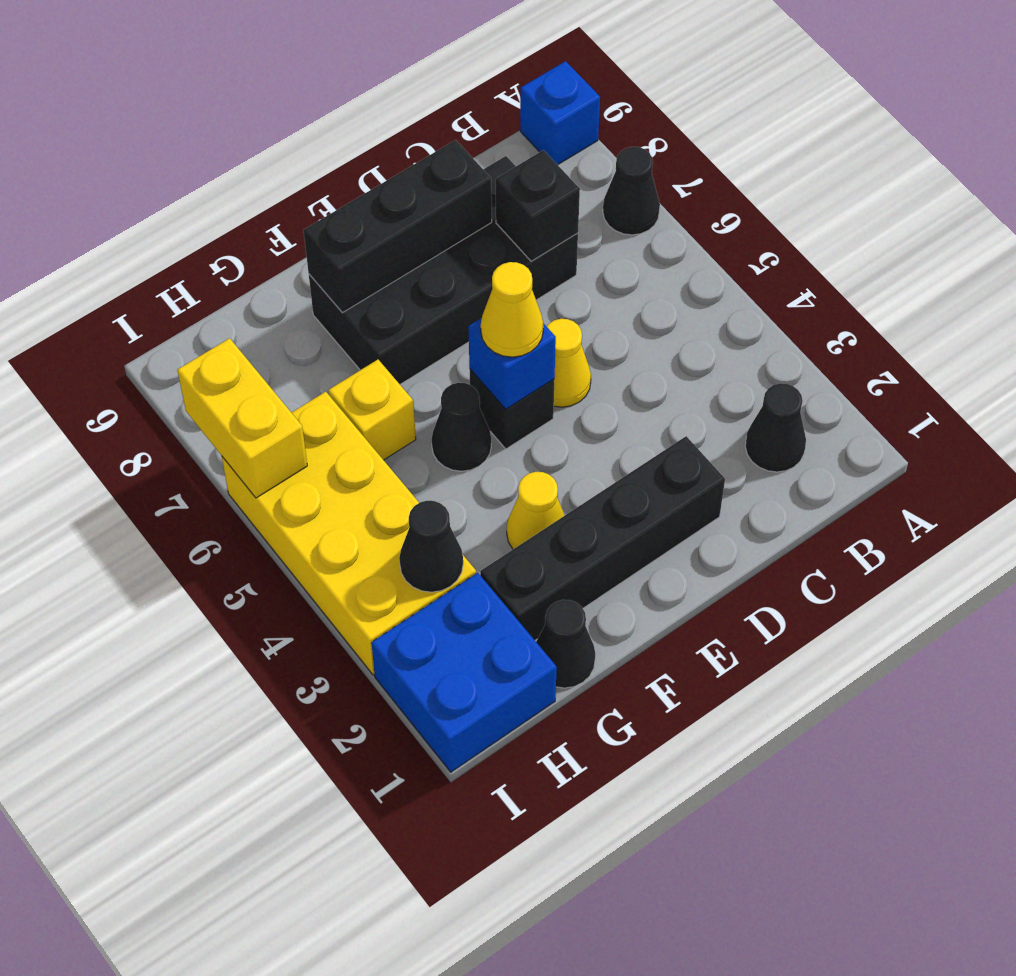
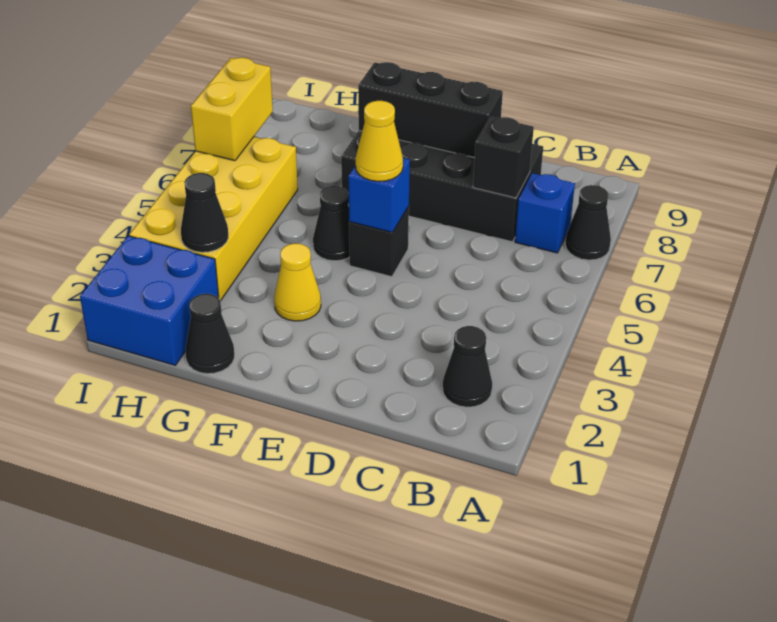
blue brick A9 level 1 -> blue brick B7 level 1
black brick D2:G2 level 1 -> none
yellow cone D5 level 1 -> none
yellow brick G6 level 1 -> none

